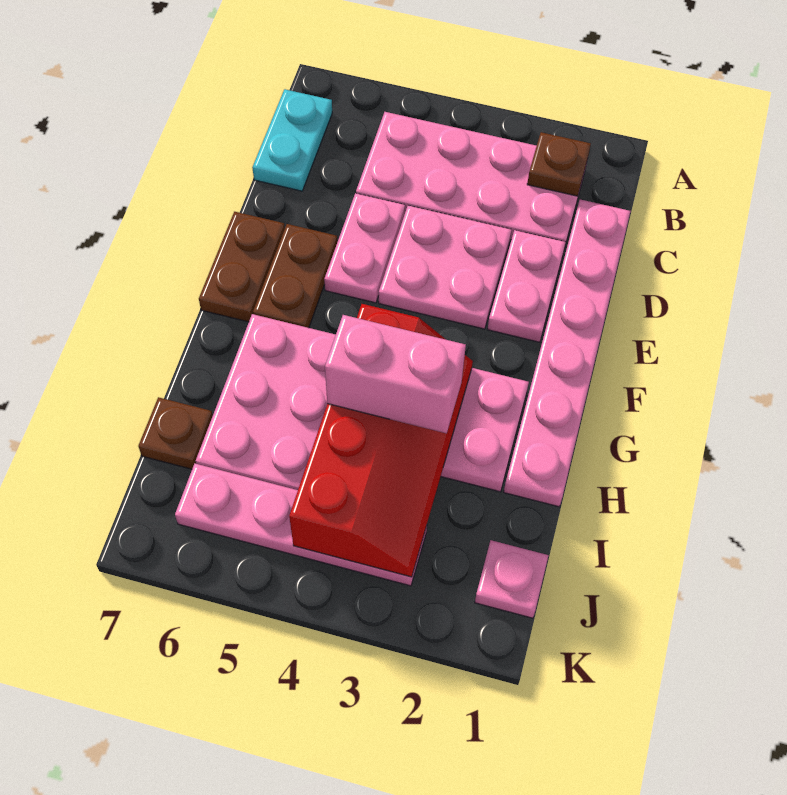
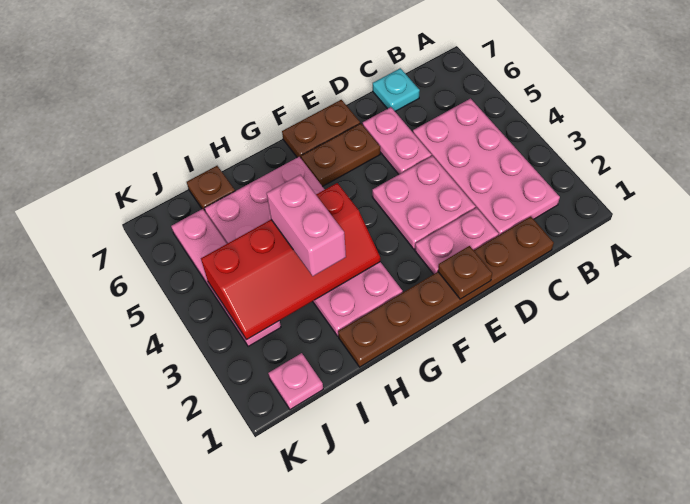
brown plate B2 level 2 -> brown plate E1 level 2
cyan plate B7:C7 level 1 -> cyan plate C7 level 1
pink plate C1:H1 level 1 -> brown plate C1:H1 level 1
pink plate D5:E5 level 1 -> pink plate D5:D6 level 1

